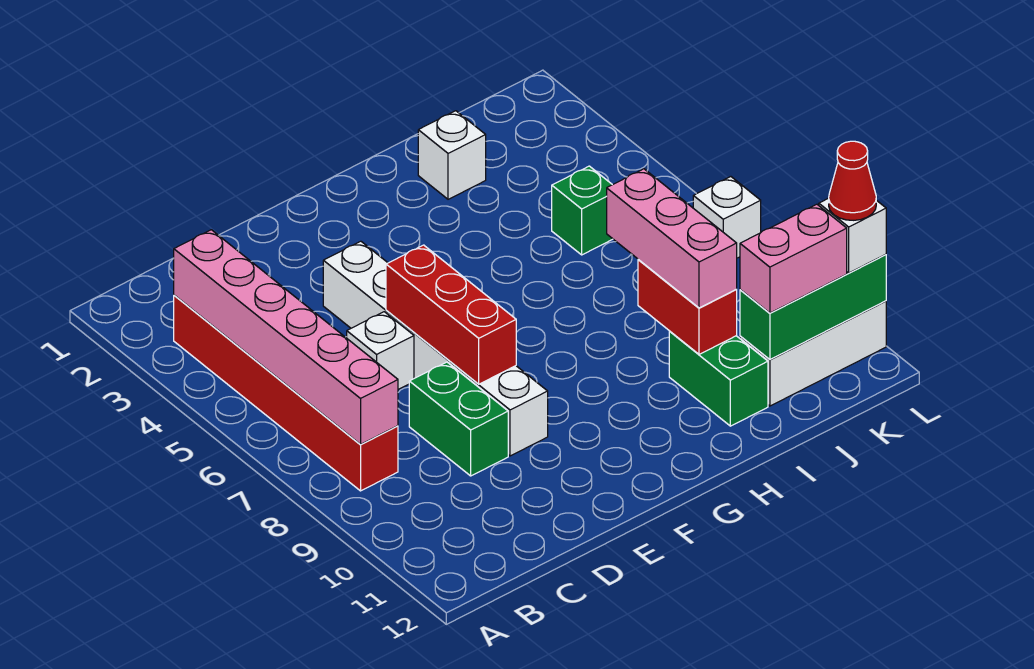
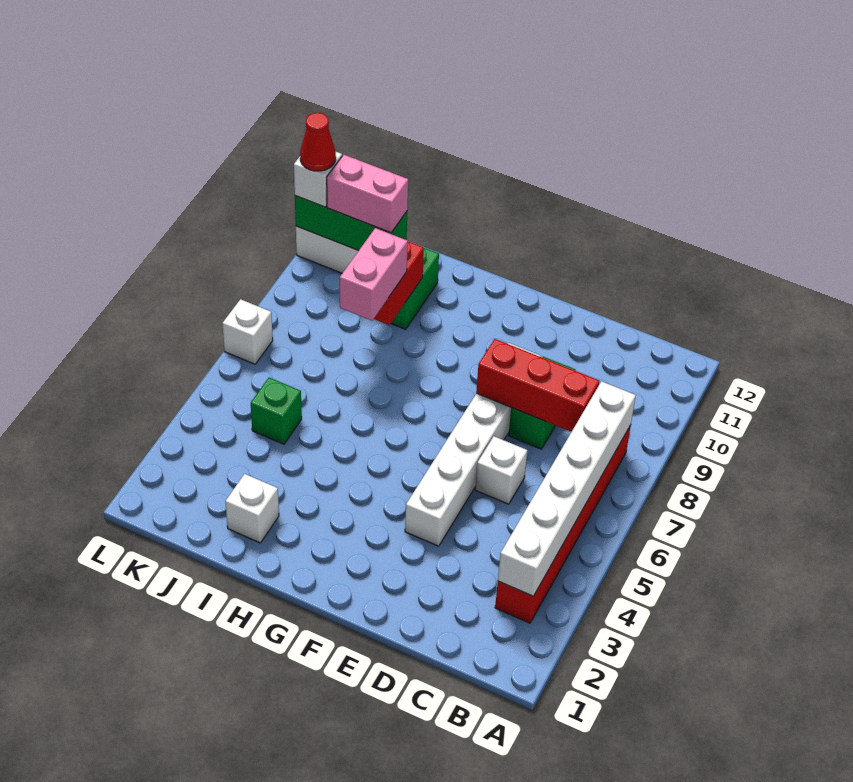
pink brick B3:B8 level 2 -> white brick B3:B8 level 2
red brick E6:E8 level 2 -> red brick C8:E8 level 2
pink brick I8:I10 level 3 -> pink brick I8:I9 level 3

